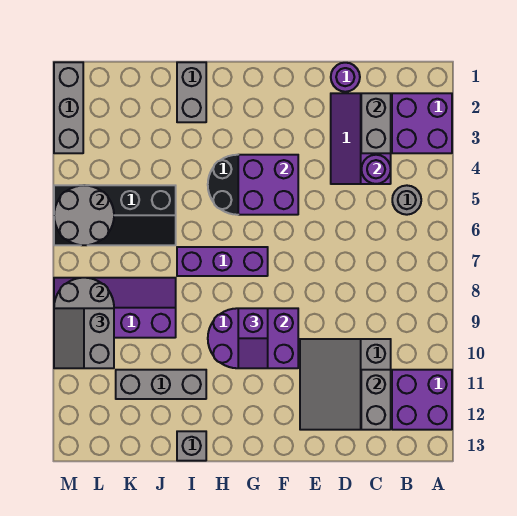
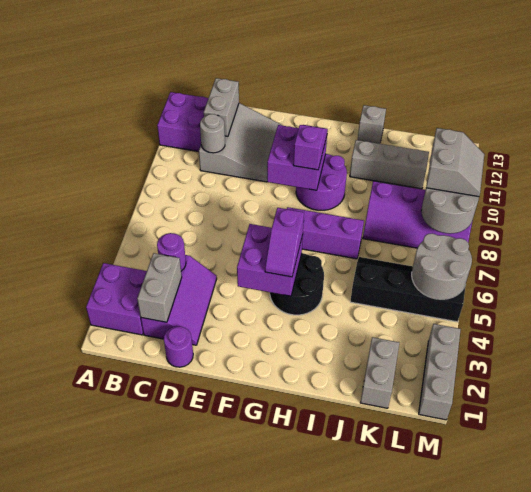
grey round brick B5 level 1 -> grey round brick C10 level 2
none -> purple slope G4:G5 level 3 top 5
grey brick I1:I2 level 1 -> grey brick K1:K2 level 1

